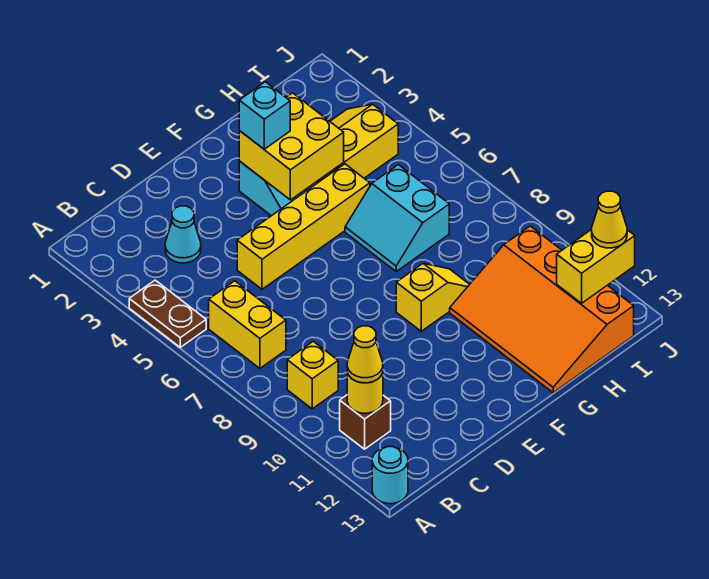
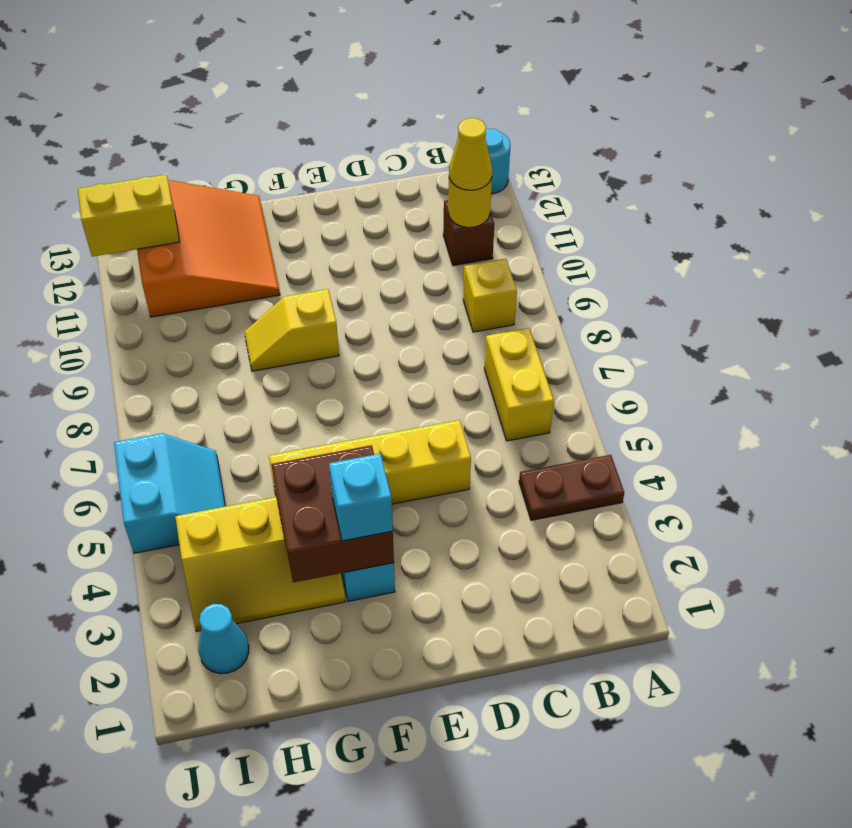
brown plate A4:A5 level 1 -> brown plate A4:B4 level 1
cyan cone C3 level 1 -> cyan cone I2 level 1
yellow brick F3:G4 level 2 -> brown brick F3:G4 level 2
cyan slope G6:H7 level 1 top H -> cyan slope I5:J6 level 1 top J
orange slope G10:I13 level 1 top I -> orange slope G11:I13 level 1 top I
yellow cone J12 level 3 -> none

